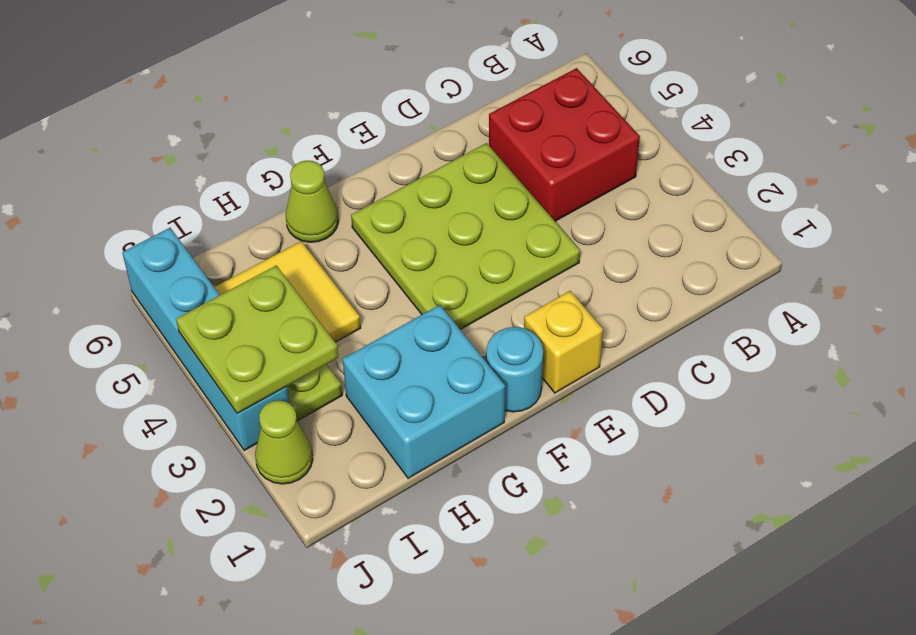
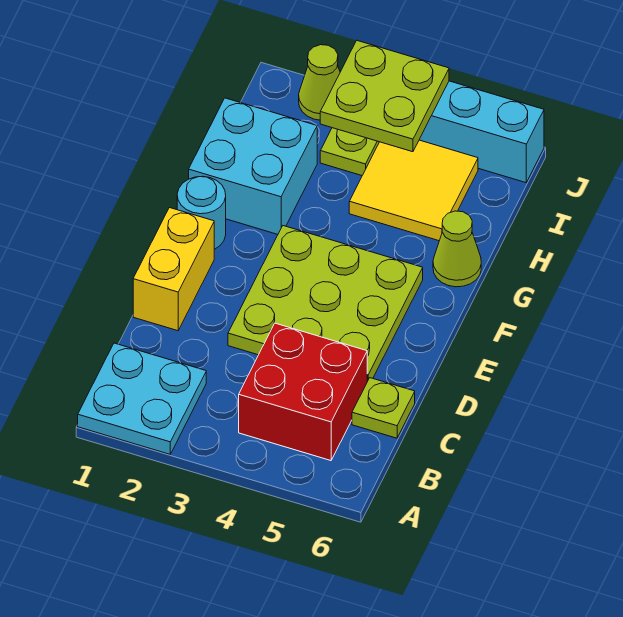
none -> cyan plate A1:B2 level 1
none -> lime plate C6 level 1
yellow brick E1 level 1 -> yellow brick D1:E1 level 1

